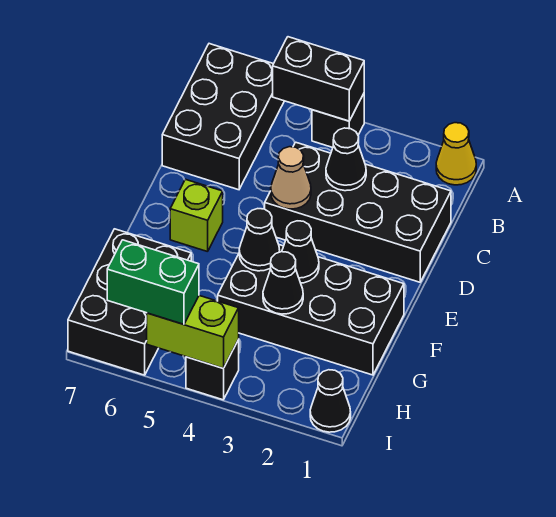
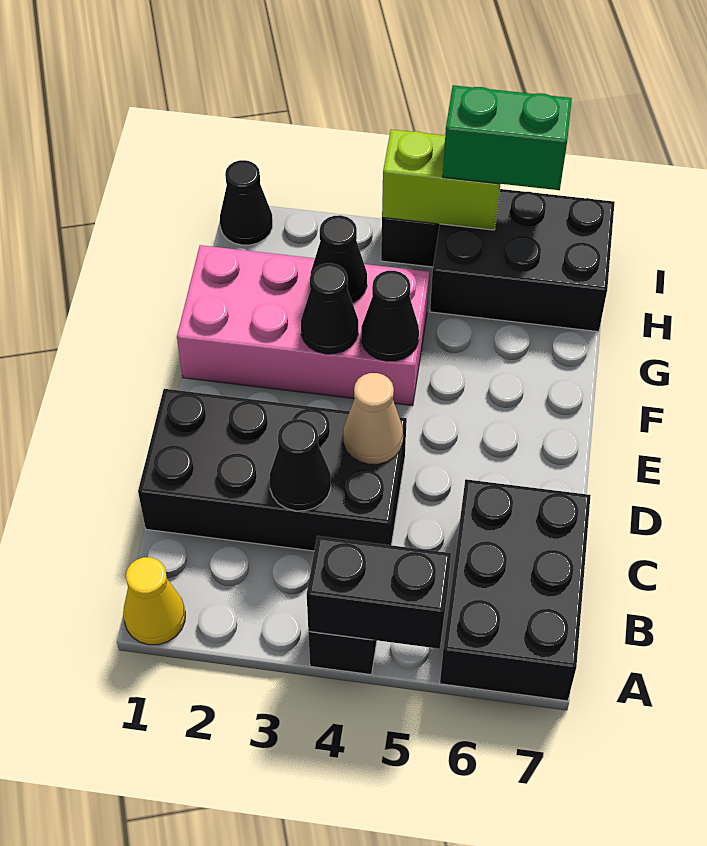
lime brick E6 level 1 -> none
black brick F1:G4 level 1 -> pink brick F1:G4 level 1
black brick G6:I7 level 1 -> black brick H5:I7 level 1

